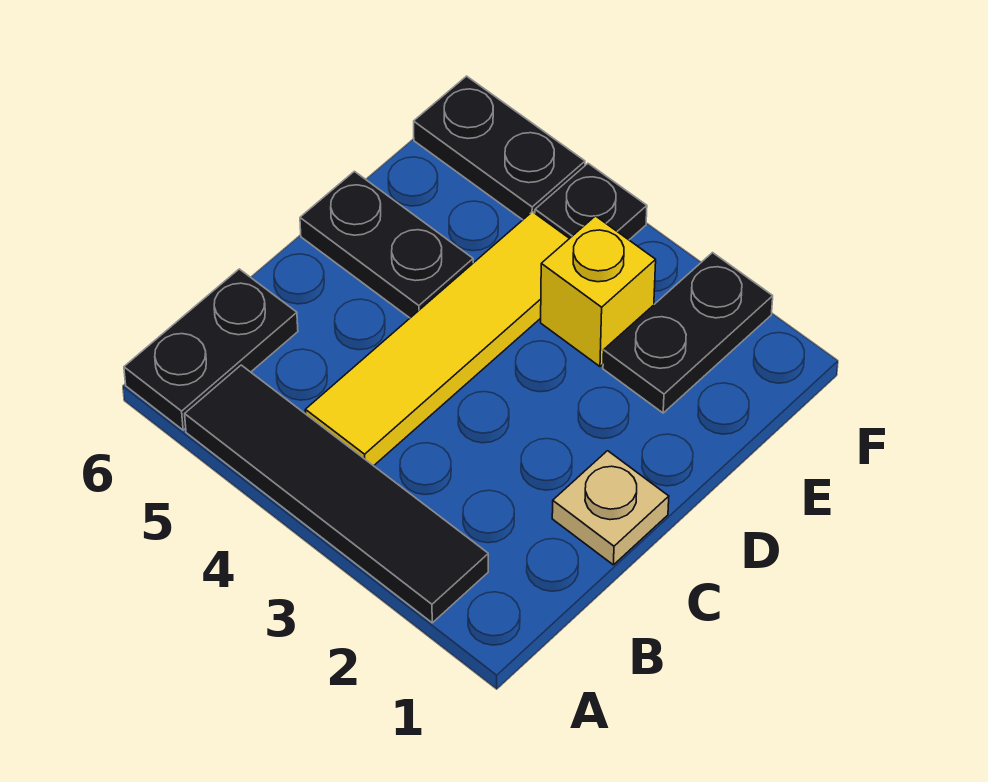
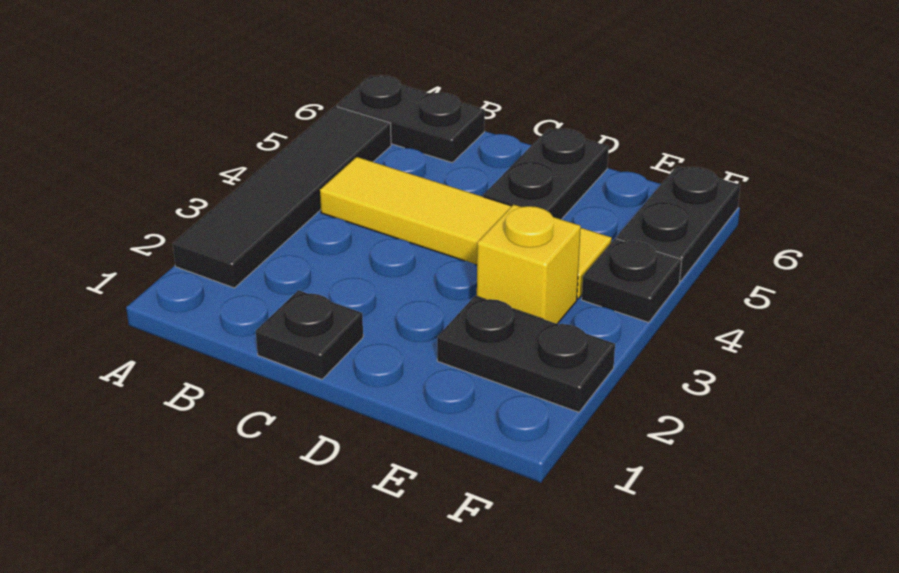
tan plate C1 level 1 -> black plate C1 level 1

